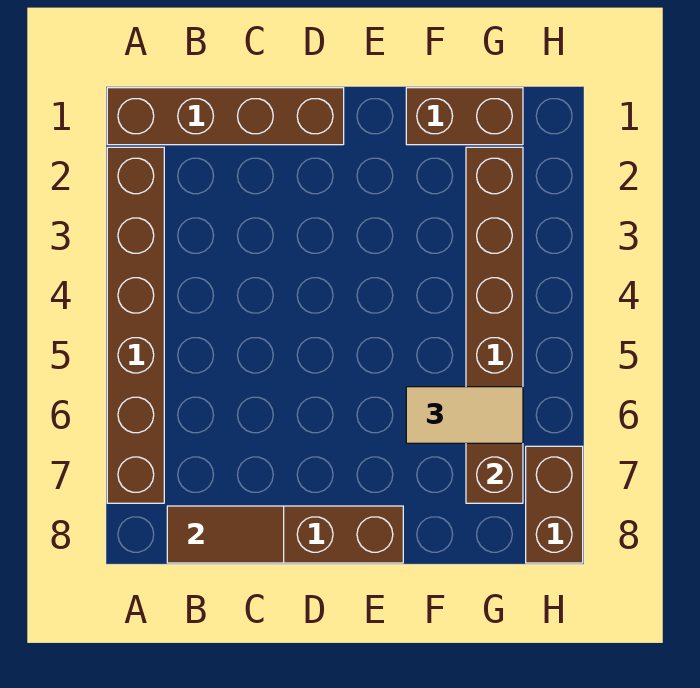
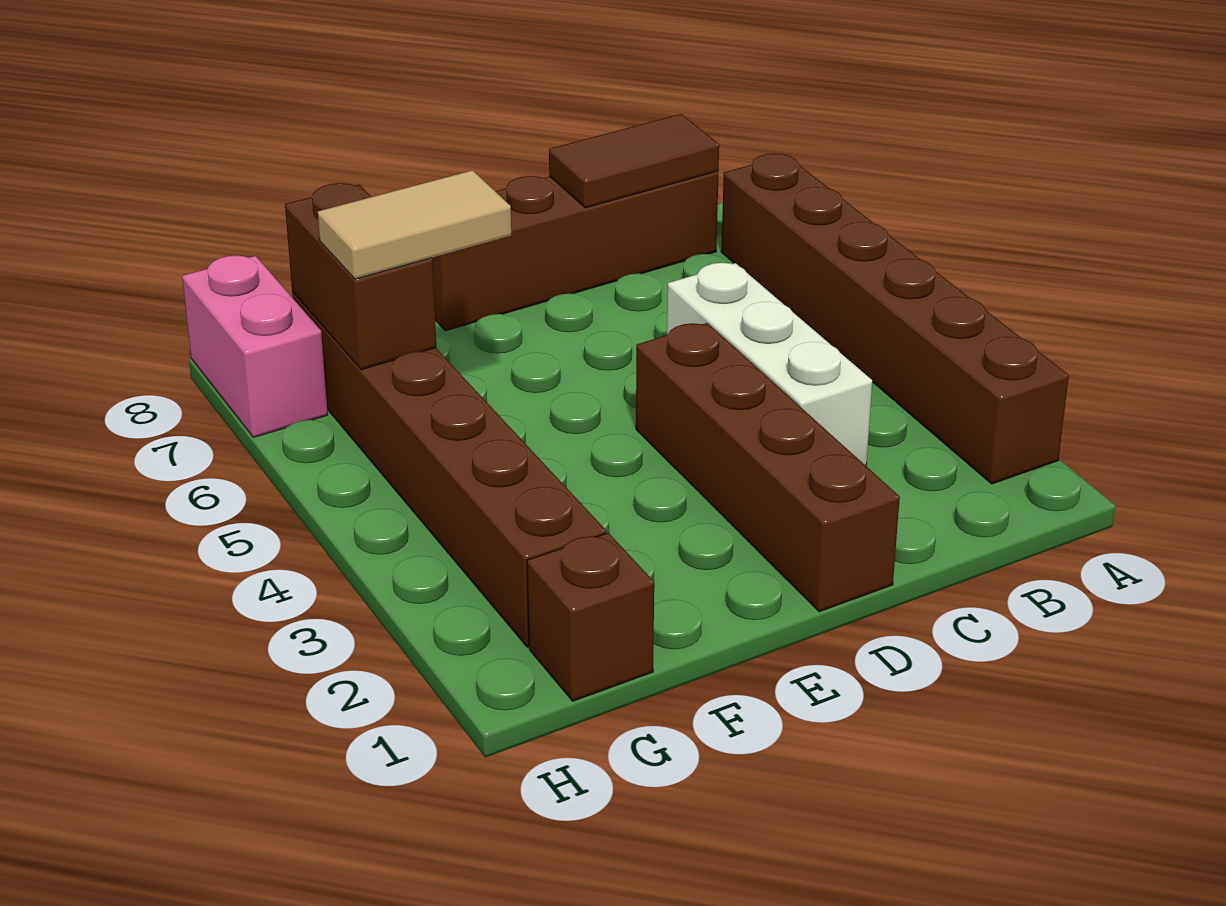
brown brick A1:D1 level 1 -> brown brick D1:D4 level 1
none -> white brick C3:C5 level 1
brown brick F1:G1 level 1 -> brown brick G1 level 1
brown brick H7:H8 level 1 -> pink brick H7:H8 level 1

